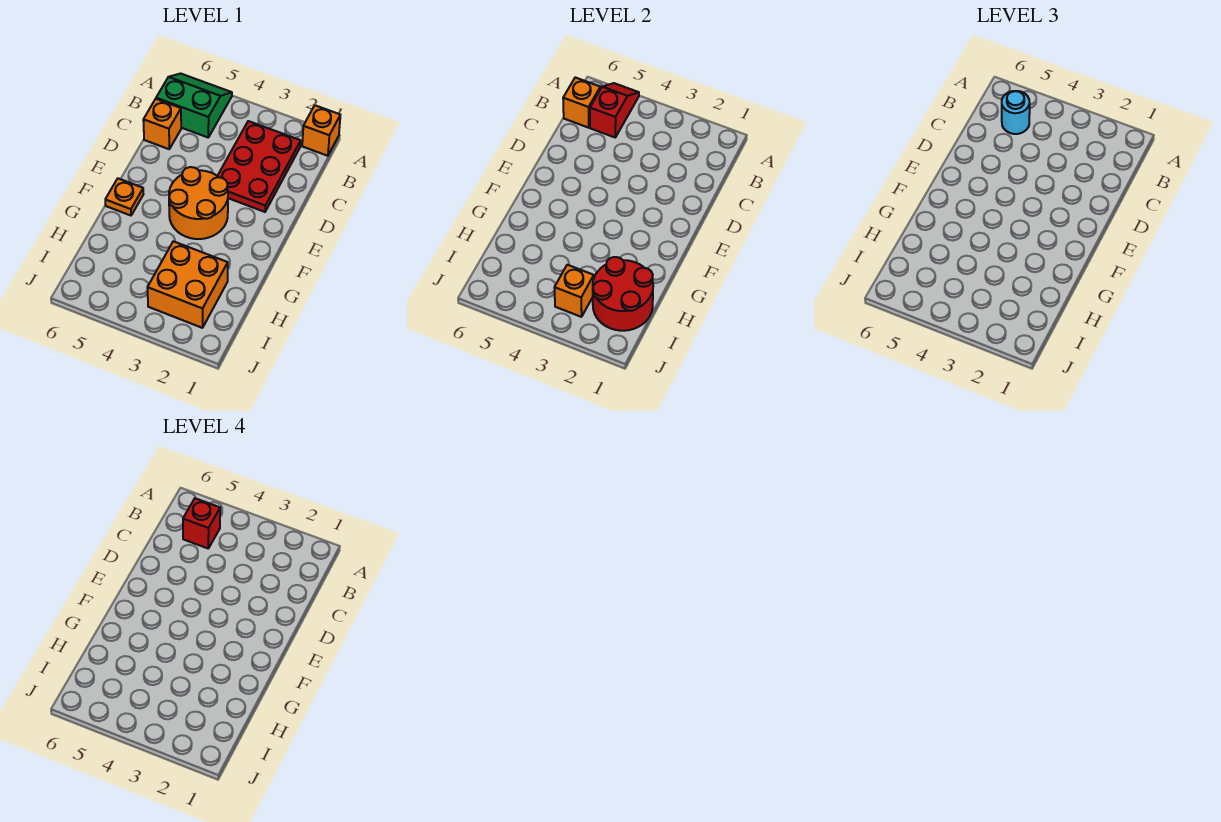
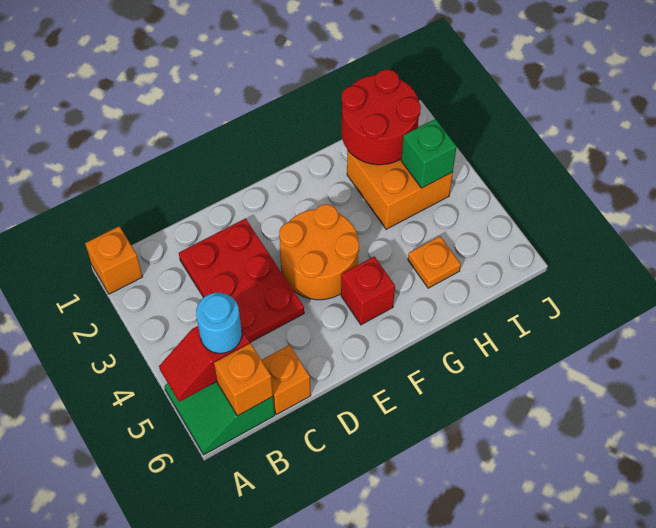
red plate B2:D3 level 1 -> red plate C2:D4 level 1
red brick B5 level 4 -> red brick F5 level 1
orange plate F6 level 1 -> orange plate H5 level 1
orange brick I3 level 2 -> green brick I3 level 2

